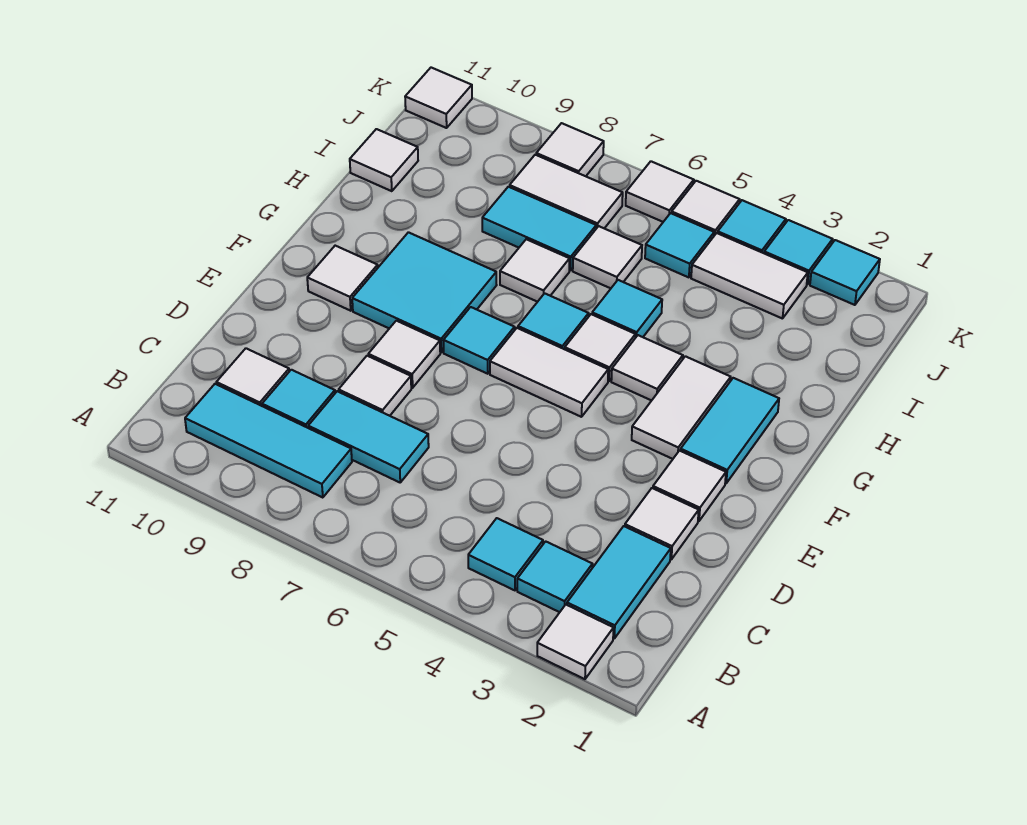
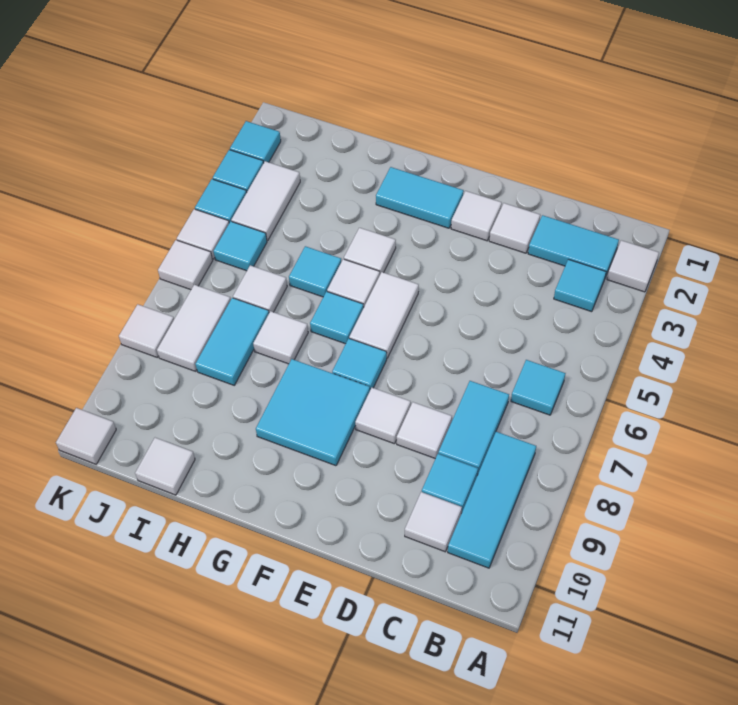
cyan tile B4 level 1 -> cyan tile B6 level 1
white tile F3:G3 level 1 -> none
white tile F10 level 1 -> none

